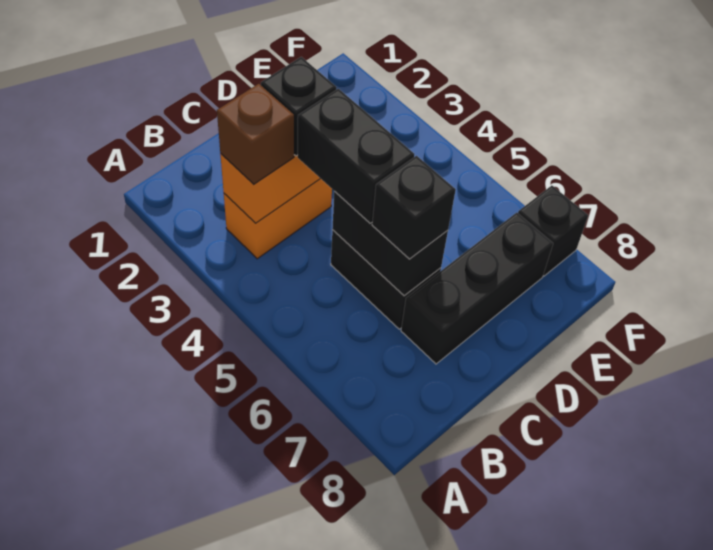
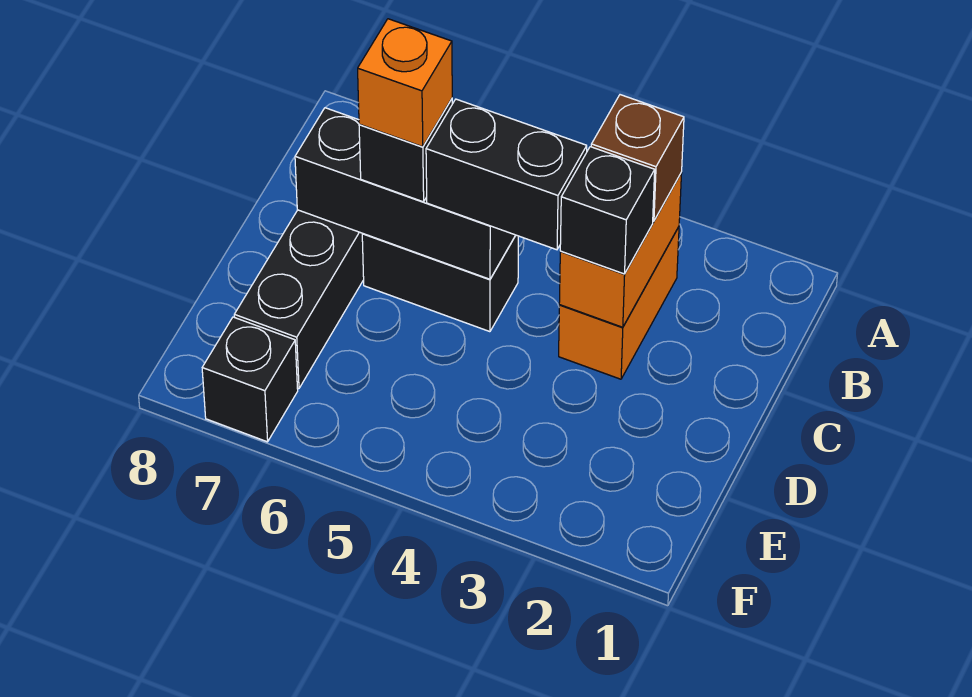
black brick C5:C6 level 2 -> black brick C5:C7 level 2
none -> orange brick C6 level 4

